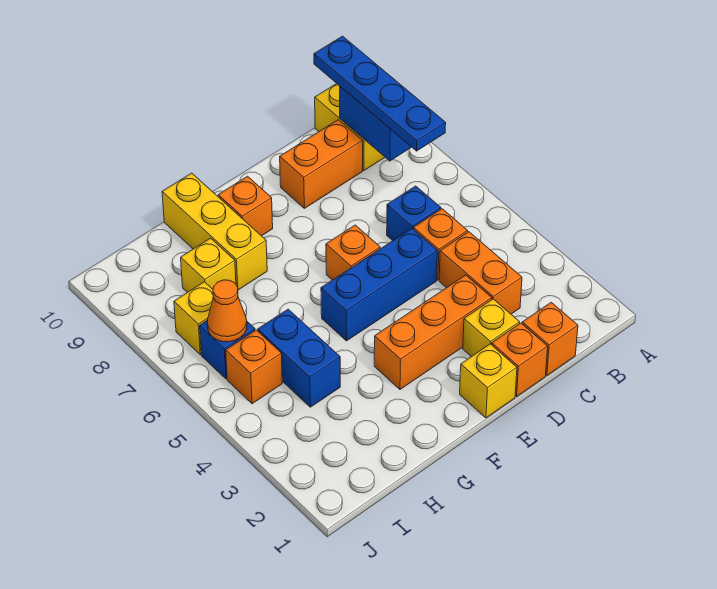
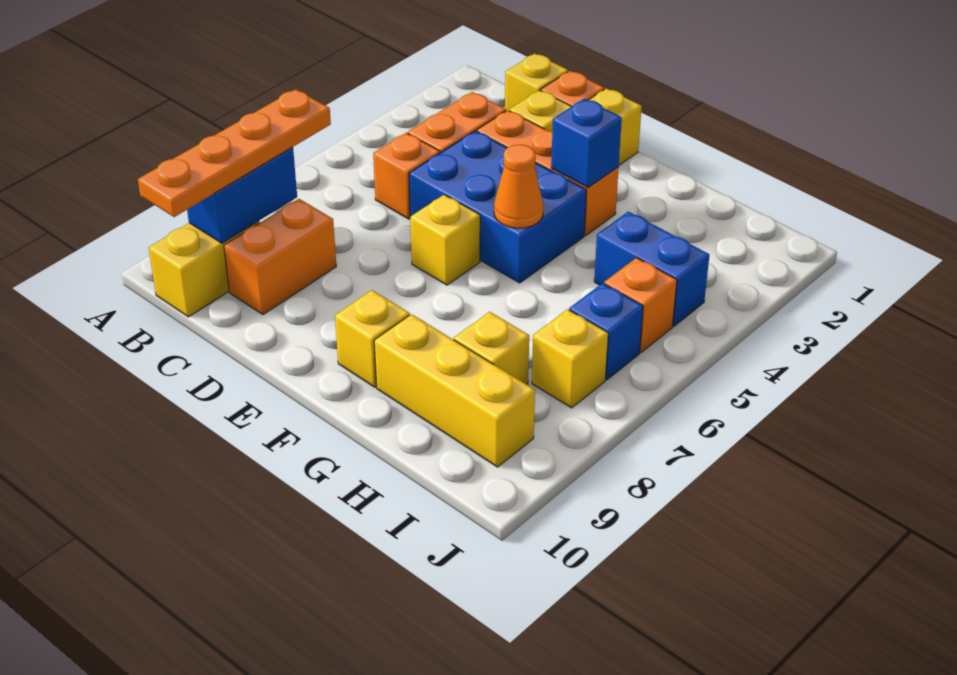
blue plate B7:B10 level 3 -> orange plate B7:B10 level 3
orange brick C1 level 1 -> yellow brick C1 level 1
blue brick C6 level 1 -> blue brick F3 level 2
orange brick C9:D9 level 1 -> orange brick C8:C9 level 1
blue brick D5:F5 level 1 -> blue brick D4:F5 level 1
orange brick E6 level 1 -> yellow brick E6 level 1
orange brick F9 level 1 -> yellow brick F9 level 1
yellow brick G8:G10 level 1 -> yellow brick G9:I9 level 1
blue brick H4:H5 level 1 -> blue brick H4:I4 level 1
orange cone I6 level 2 -> orange cone F5 level 2

